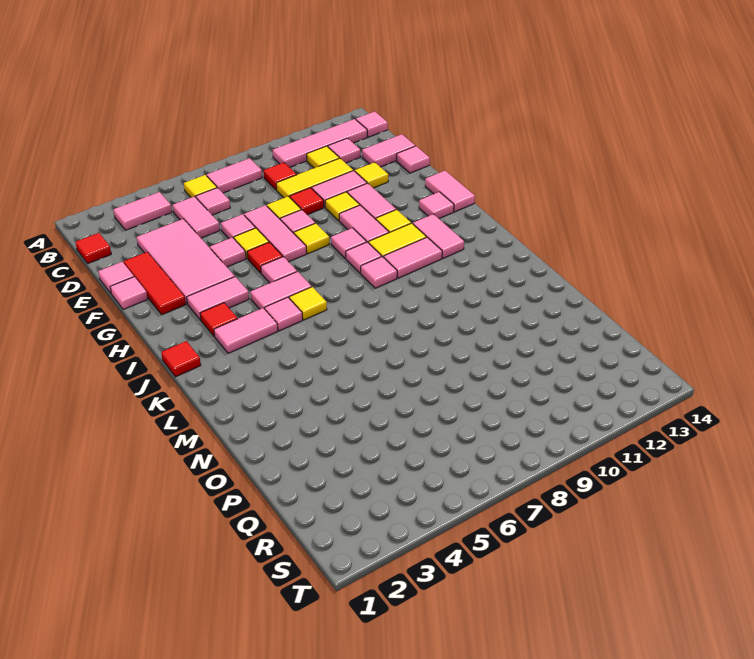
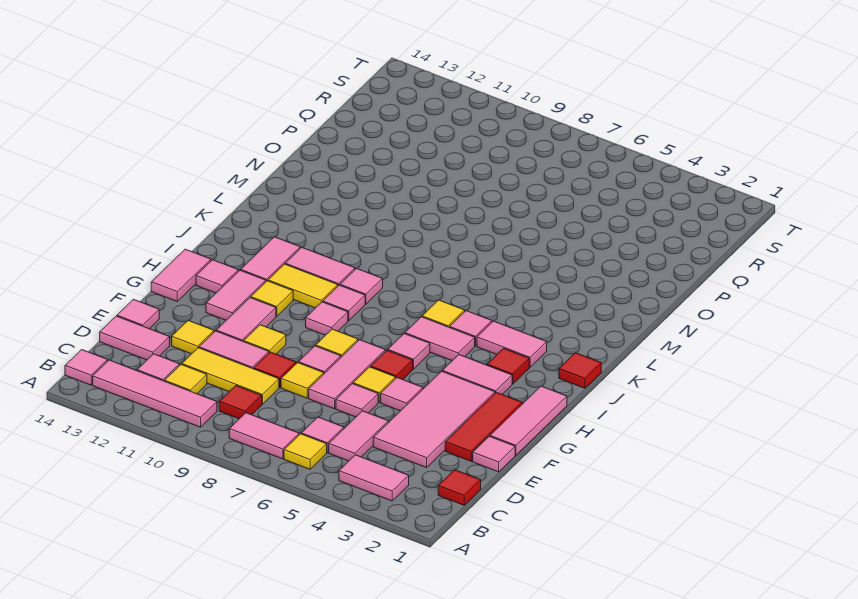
pink tile F1 level 1 -> pink tile F1:H1 level 1
pink tile G10:H10 level 1 -> pink tile G12:H12 level 1

